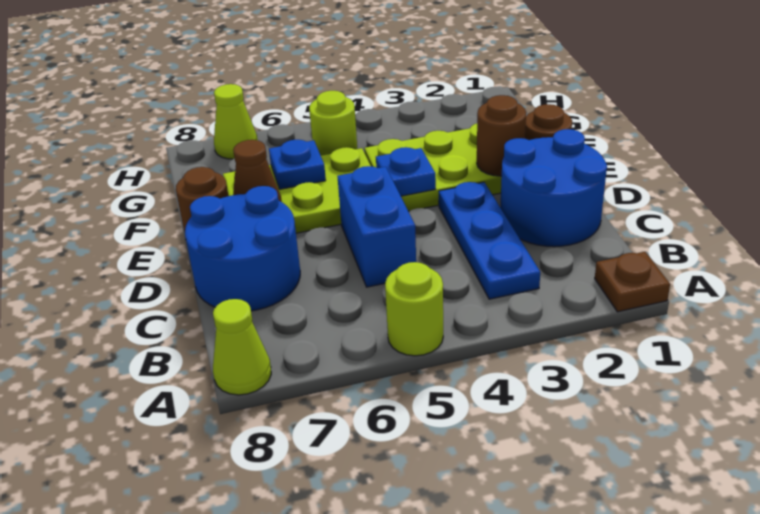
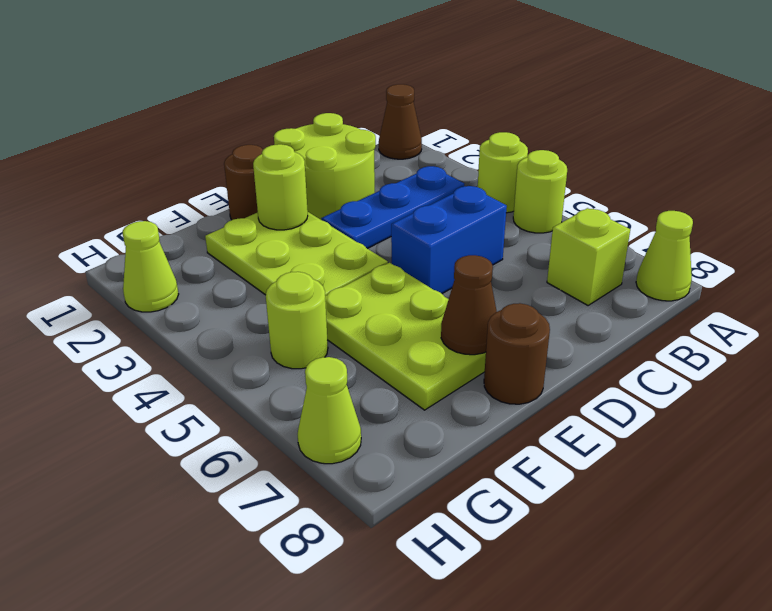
brown plate A1 level 1 -> brown cone A1 level 1
none -> lime round brick A4 level 1
none -> lime brick B7 level 1
blue round brick C1:D2 level 1 -> lime round brick C1:D2 level 1
blue round brick C7:D8 level 1 -> none
brown round brick E2 level 2 -> lime round brick E2 level 2
blue plate E4 level 2 -> none
blue plate F6 level 2 -> none
none -> lime cone H2 level 1

